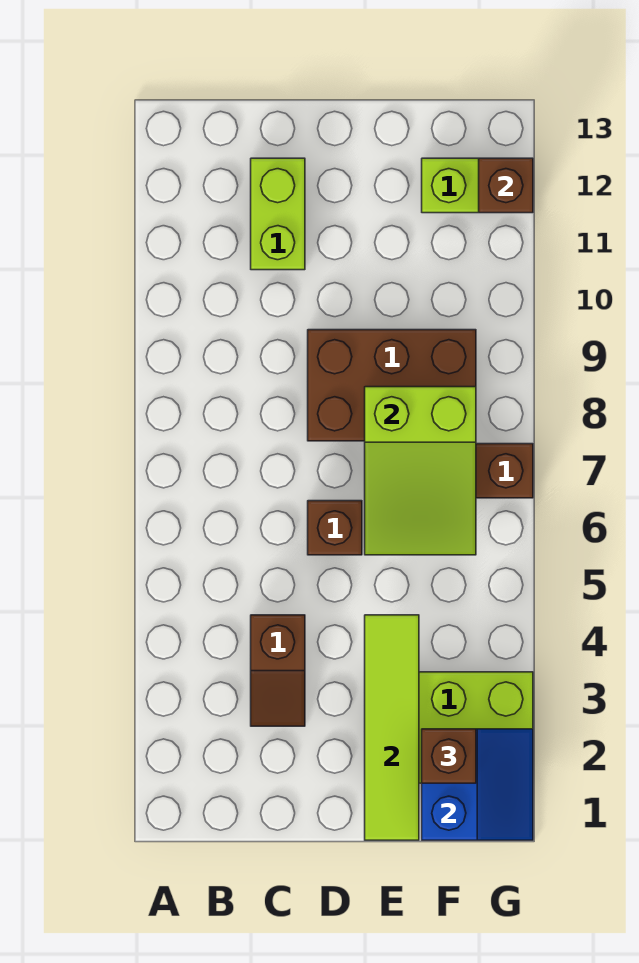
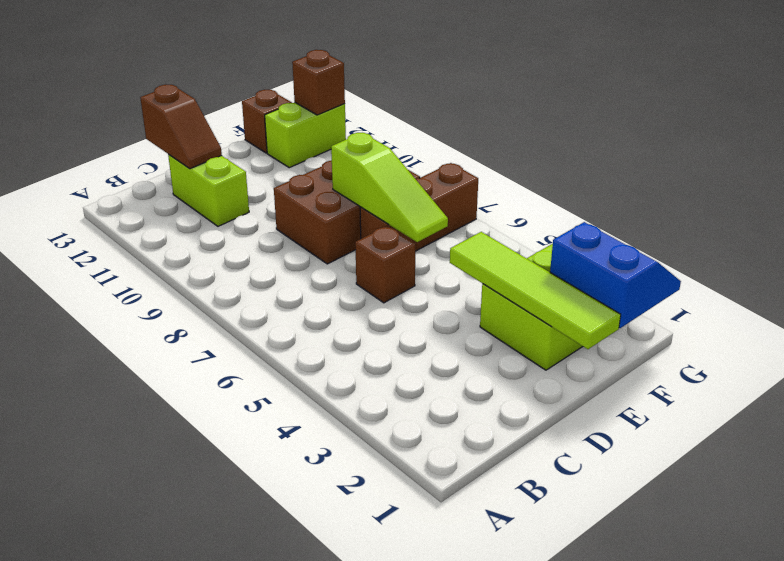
brown slope C3:C4 level 1 top 4 -> brown slope C12:C13 level 2 top 13
lime slope E6:F8 level 2 top 8 -> lime slope E6:E8 level 2 top 8
brown brick F2 level 3 -> brown brick F13 level 1

